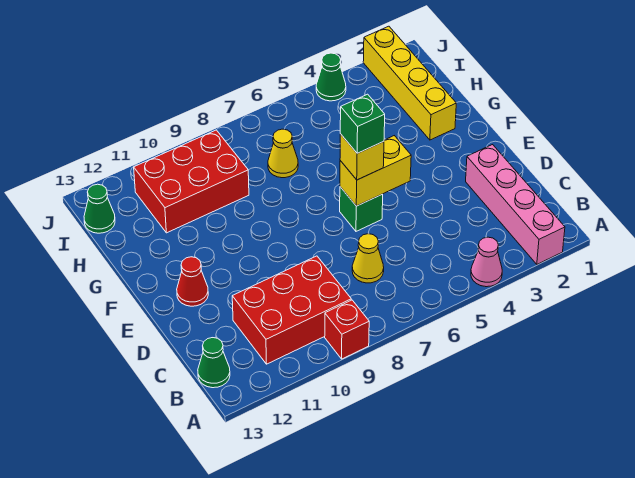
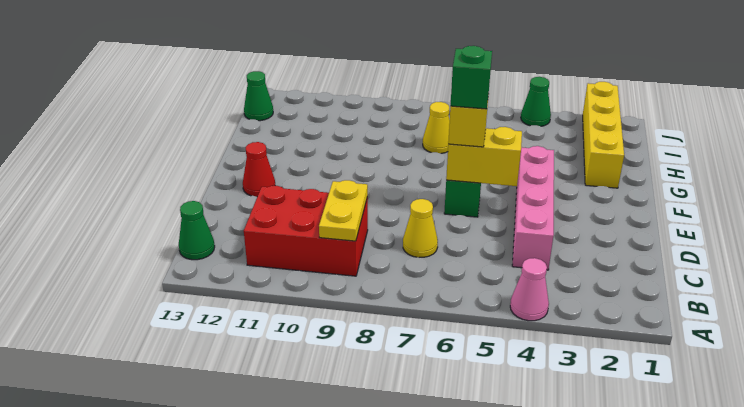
pink brick A2:D2 level 1 -> pink brick C4:F4 level 1
red brick A9 level 1 -> none
none -> yellow plate B9:C9 level 2
red brick H9:I11 level 1 -> none

